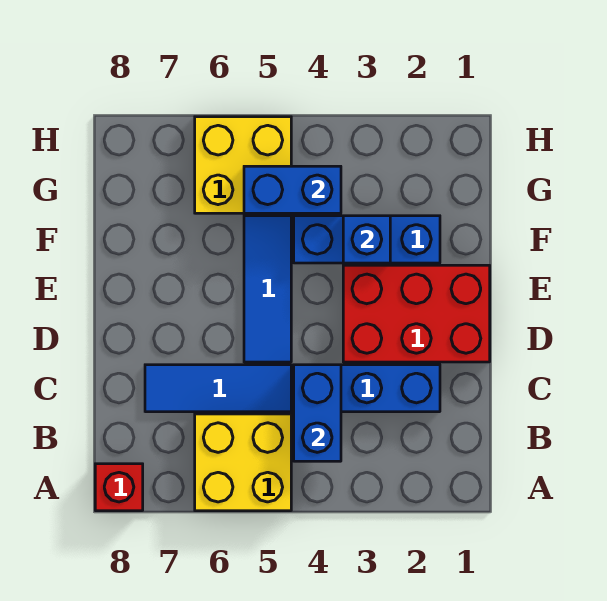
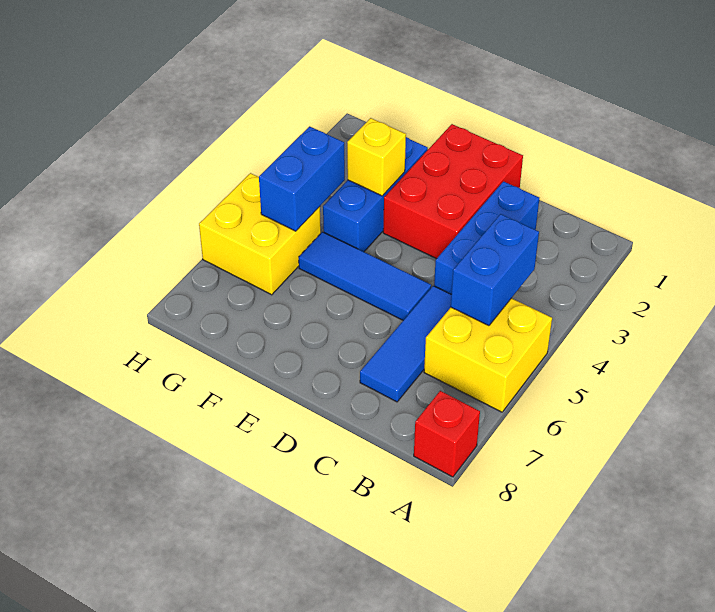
blue brick B4:C4 level 2 -> blue brick B4:B5 level 2
blue brick F3 level 2 -> yellow brick F3 level 2

